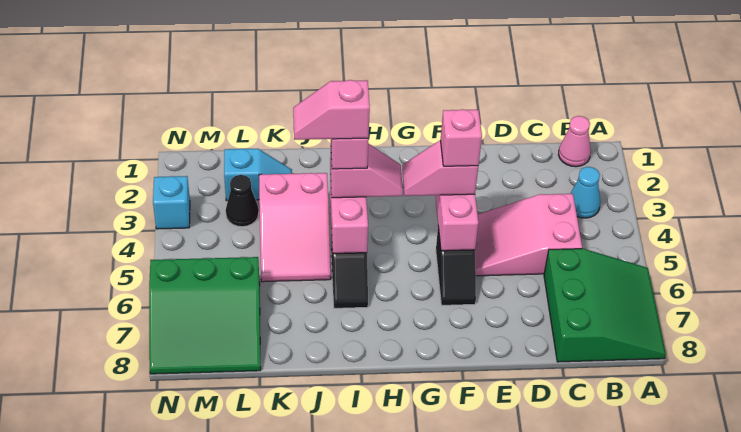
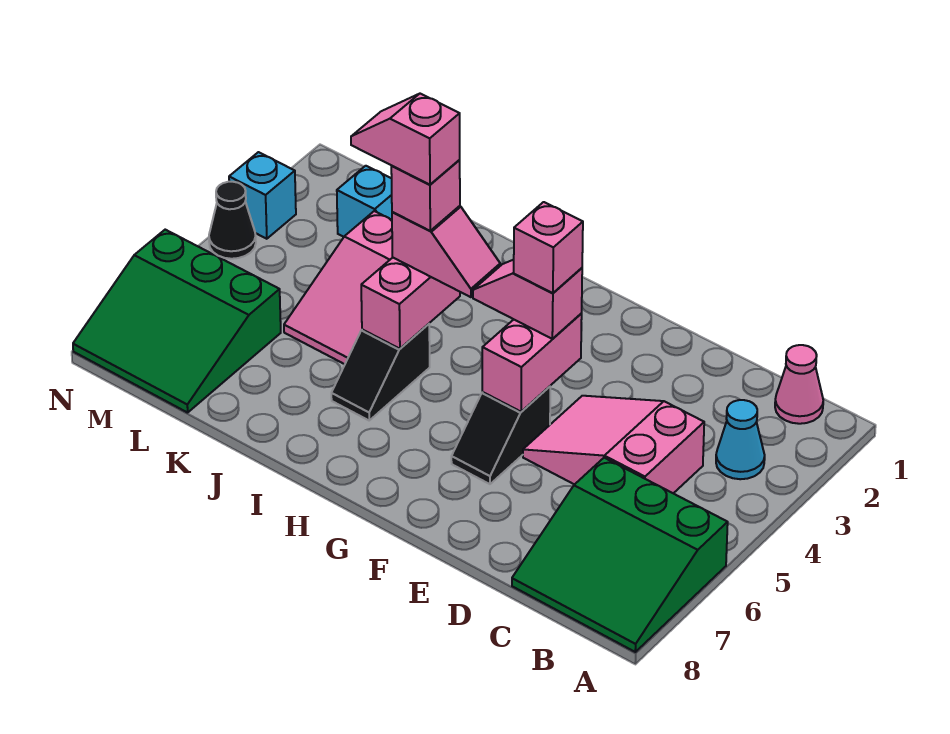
green slope A6:C8 level 1 top C -> green slope A6:C8 level 1 top 6
black cone L3 level 1 -> black cone N4 level 1

